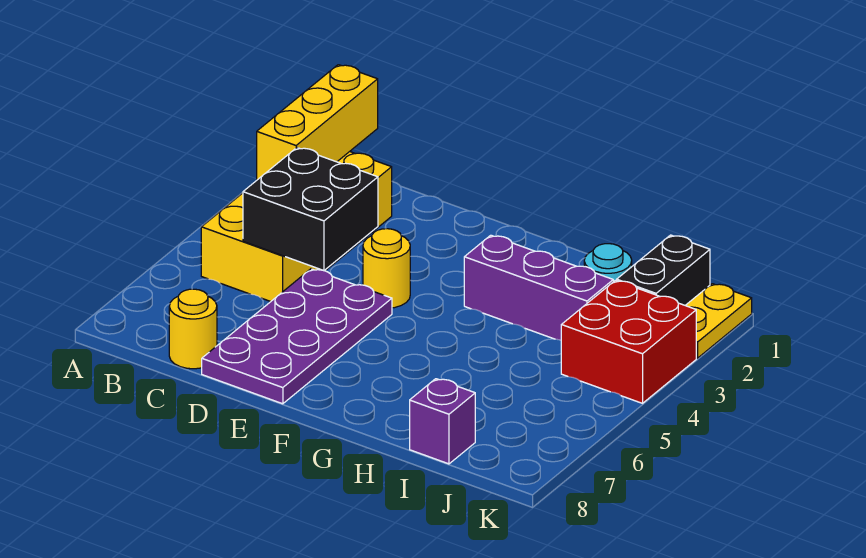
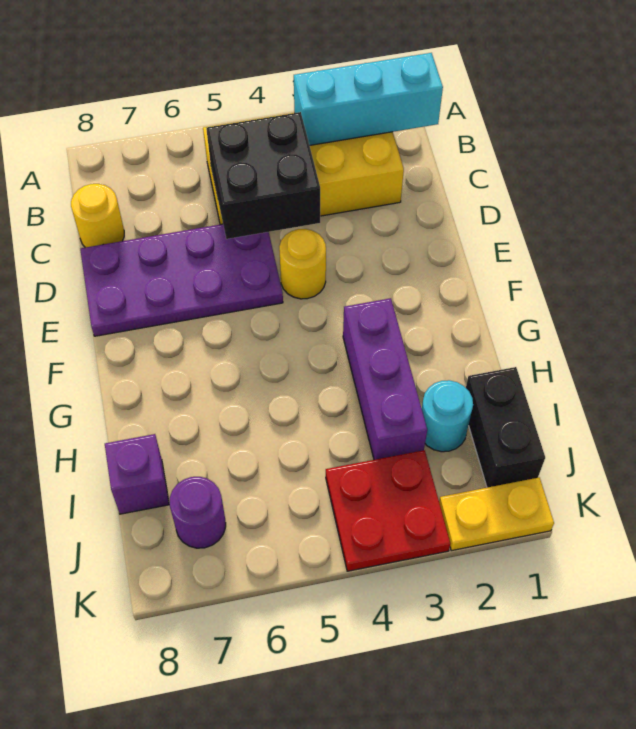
yellow brick B1:B3 level 2 -> cyan brick B1:B3 level 2
black brick J1:J2 level 1 -> black brick I1:J1 level 1
red brick J3:K4 level 1 -> red plate J3:K4 level 1
none -> purple round brick J7 level 1

